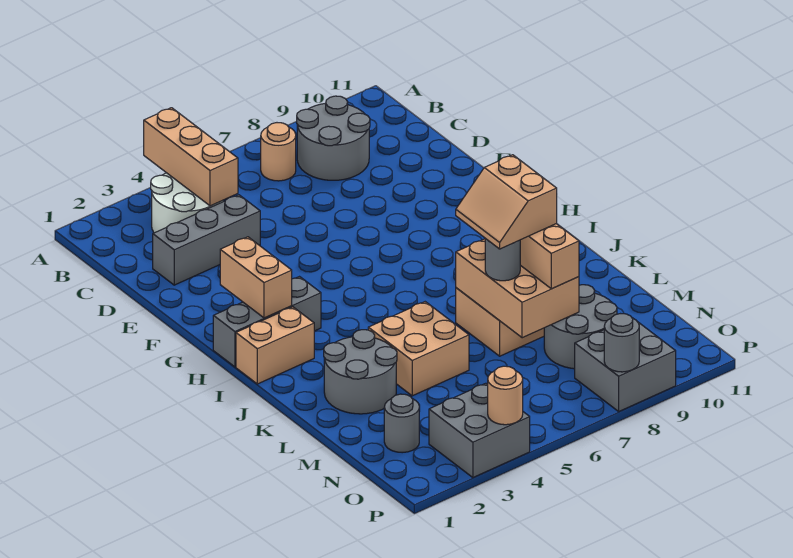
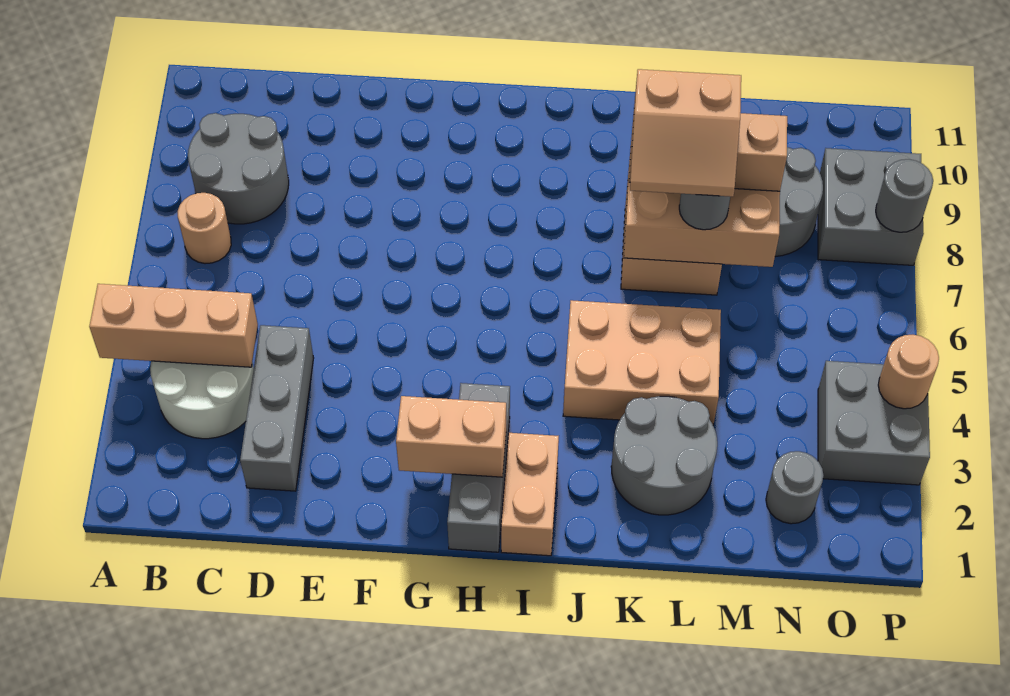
tan brick K4:L5 level 1 -> tan brick J4:L5 level 1

